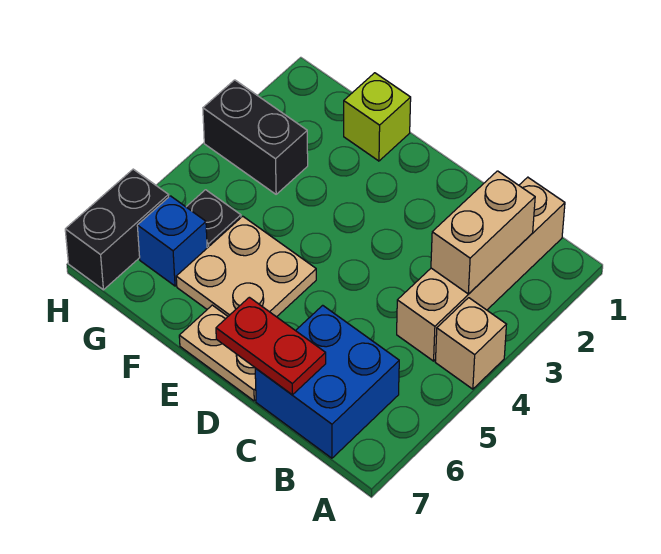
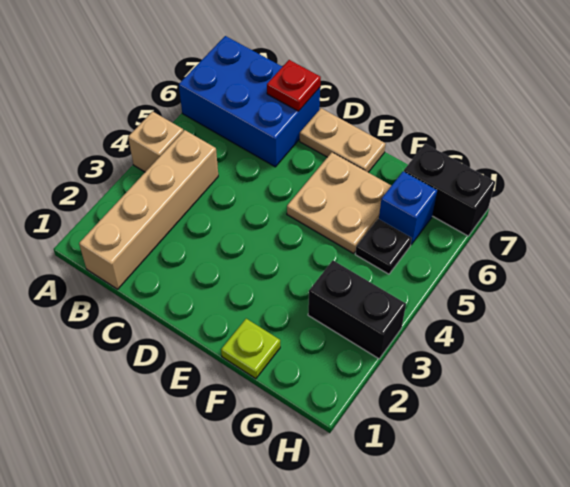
tan brick B2:B3 level 2 -> none
blue brick B6:C7 level 1 -> blue brick A6:C7 level 1
red plate C7:D7 level 2 -> red plate C7 level 2
lime brick F1 level 1 -> lime plate F1 level 1
black brick H6:H7 level 1 -> black brick G7:H7 level 1

